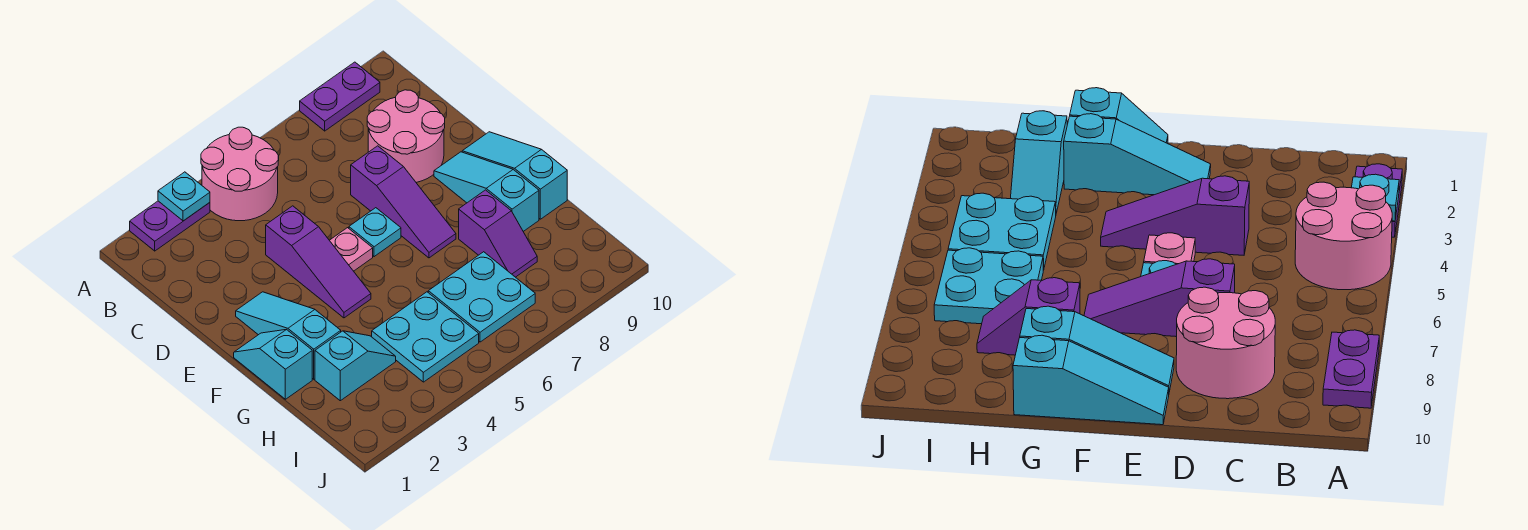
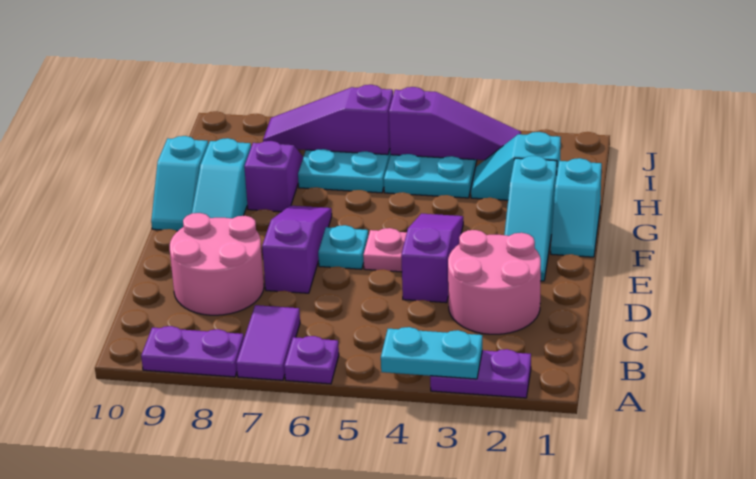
cyan plate A3 level 2 -> cyan plate A3:A4 level 2
pink round brick A4:B5 level 1 -> pink round brick C2:D3 level 1
none -> purple plate A6 level 1
none -> purple tile A7:B7 level 1
cyan slope E10:G10 level 1 top G -> cyan slope F10:G10 level 1 top G
none -> purple slope I3:I5 level 2 top 5
none -> purple slope I6:I8 level 2 top 6

